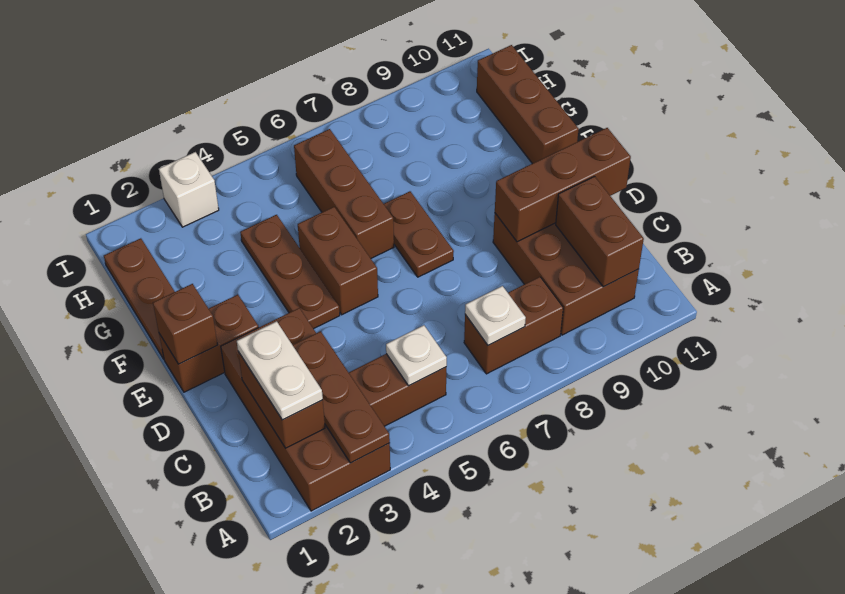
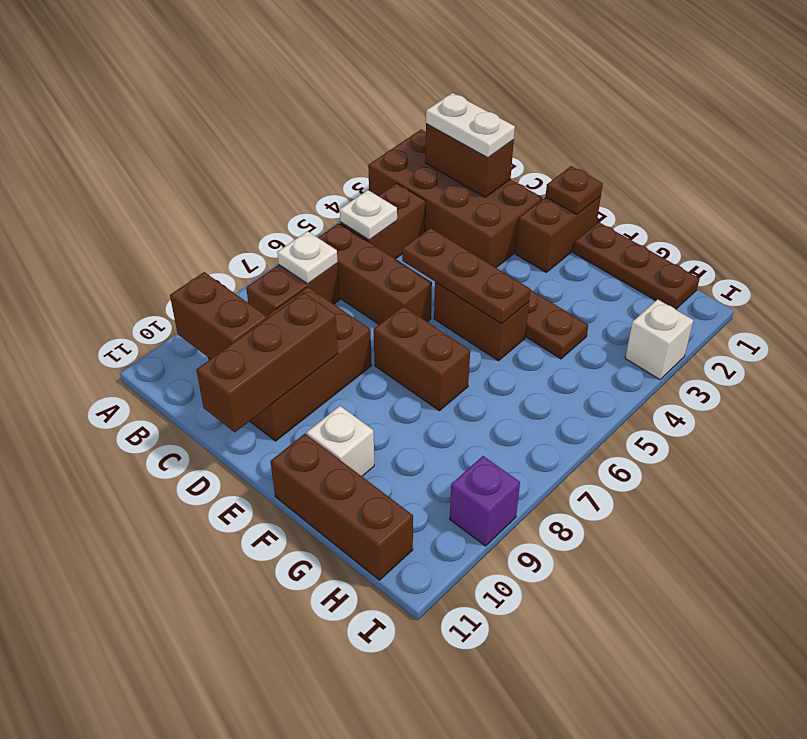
brown plate A3:C3 level 2 -> brown plate D5:F5 level 2
brown brick B9:D10 level 1 -> brown brick C8:D10 level 1
brown brick E1 level 2 -> brown plate E1 level 2
brown plate E7:F7 level 1 -> brown brick E7:F7 level 1
brown brick F6:H6 level 1 -> brown brick B6:D6 level 1
none -> white brick F10 level 1
none -> purple brick I9 level 1

